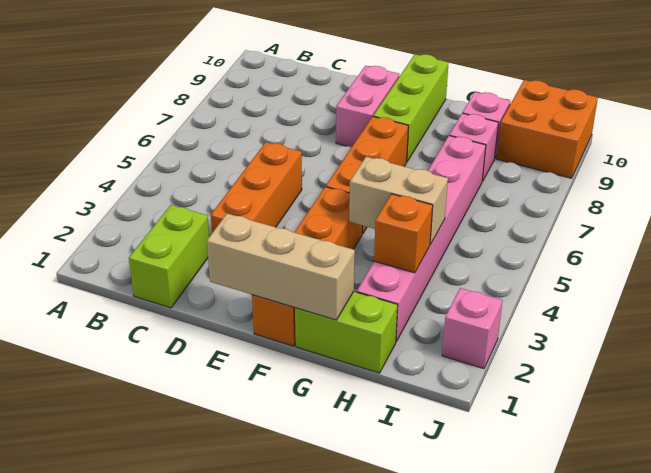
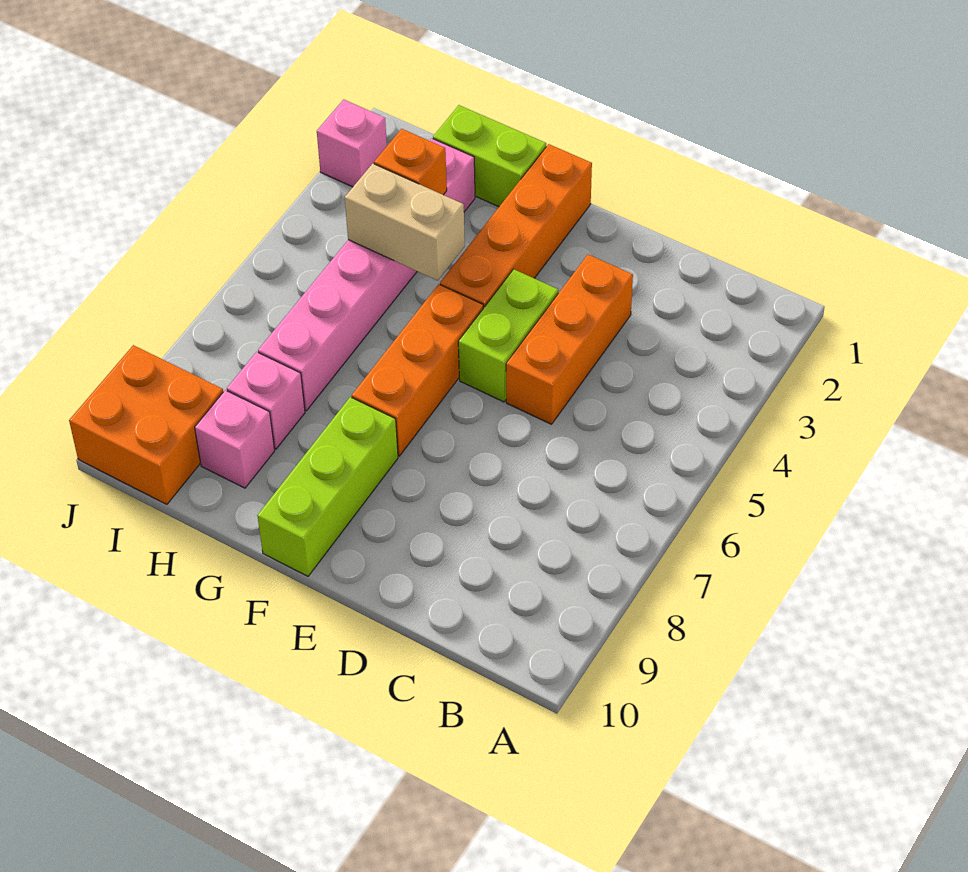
lime brick C1:C2 level 1 -> lime brick E4:E5 level 1
tan brick E1:G1 level 2 -> none
pink brick E8:E9 level 1 -> none

